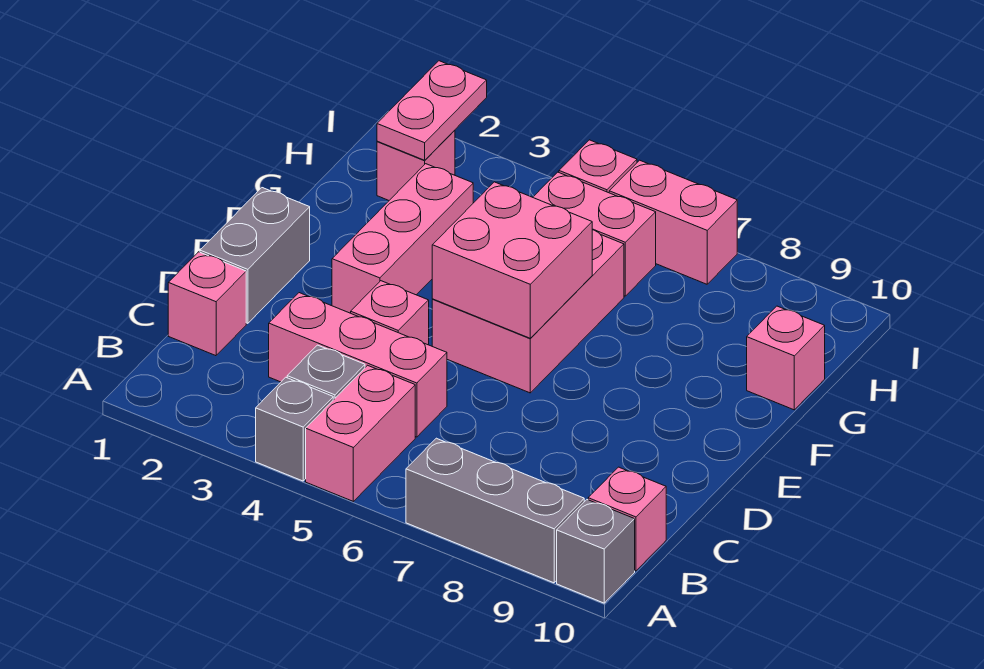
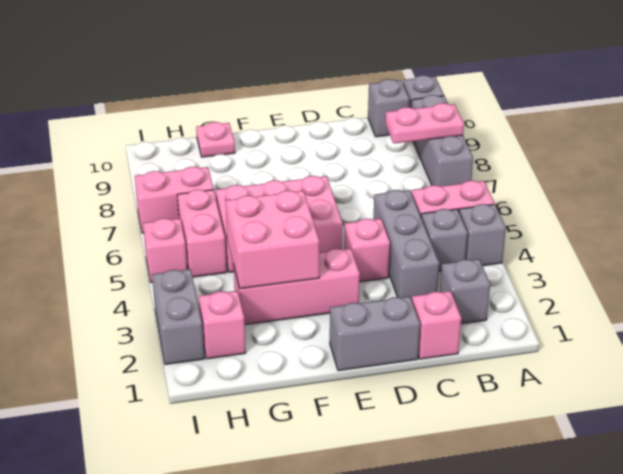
none -> grey brick B2 level 1
pink brick B10 level 1 -> grey brick B10 level 1
pink brick C3:C5 level 1 -> grey brick C3:C5 level 1
pink brick E5:F6 level 2 -> pink brick F3:G4 level 2
pink brick G10 level 1 -> pink plate G10 level 1
pink plate H2:I2 level 2 -> pink plate A8:B8 level 2
none -> grey brick I2:I3 level 1
pink brick I6:I7 level 1 -> pink brick H7:I7 level 1

